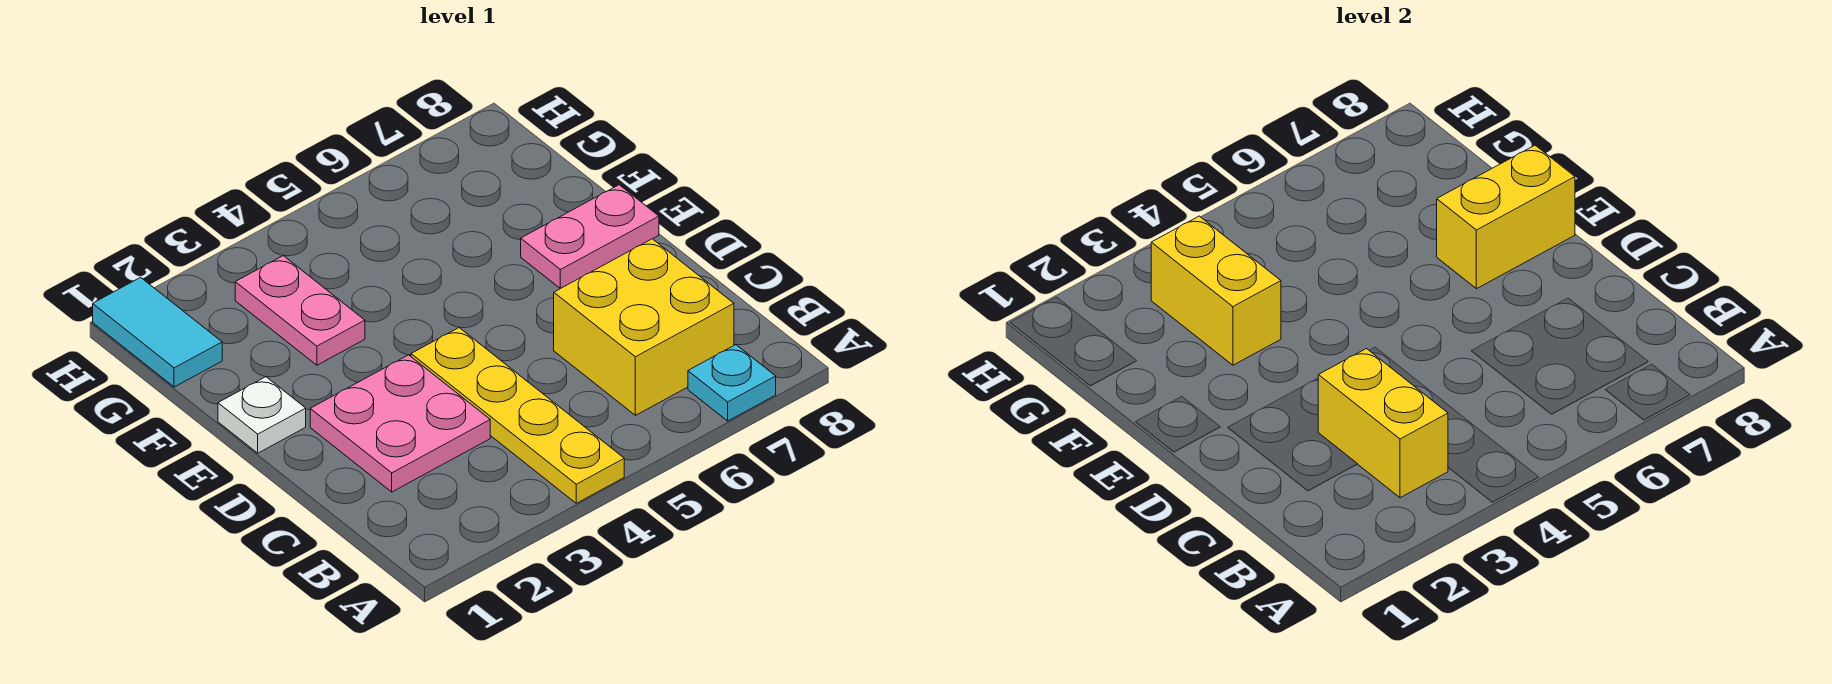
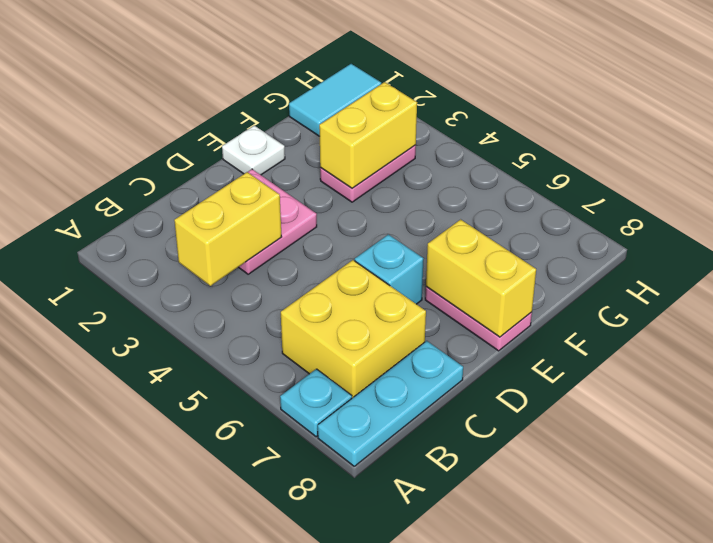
yellow plate A4:D4 level 1 -> none
none -> cyan plate A8:C8 level 1
none -> cyan brick D6 level 1

